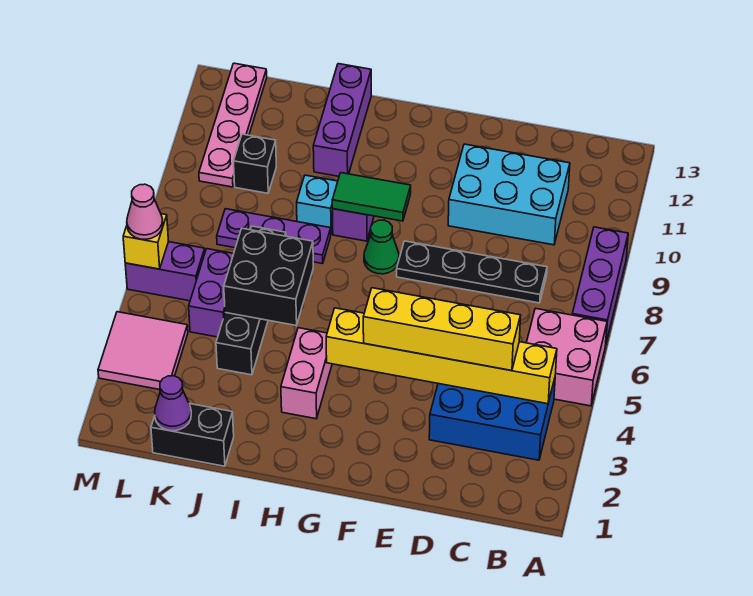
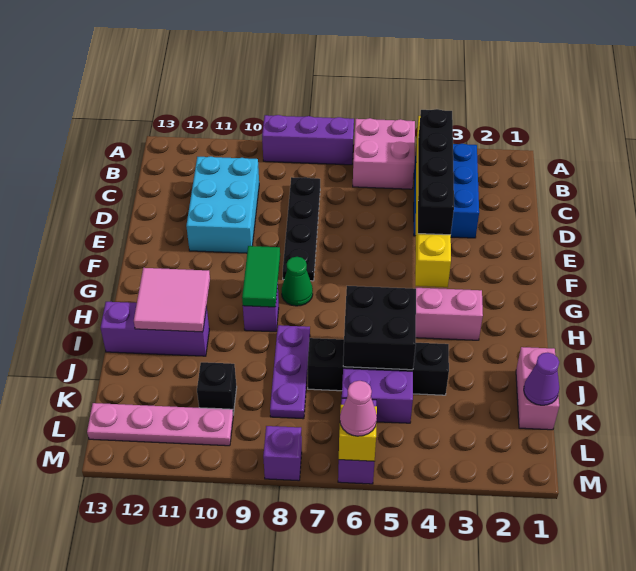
yellow brick C4:F4 level 3 -> black brick C4:F4 level 3
cyan brick I9 level 1 -> none
black brick J1:K1 level 1 -> pink brick J1:K1 level 1
pink tile L3:M4 level 1 -> pink tile H11:I12 level 2
none -> purple brick M8 level 1

